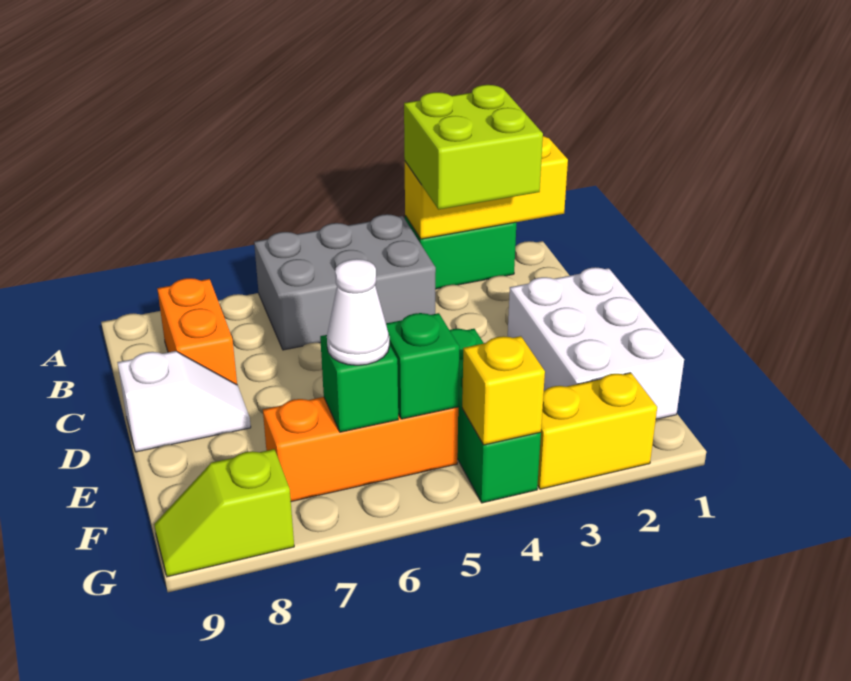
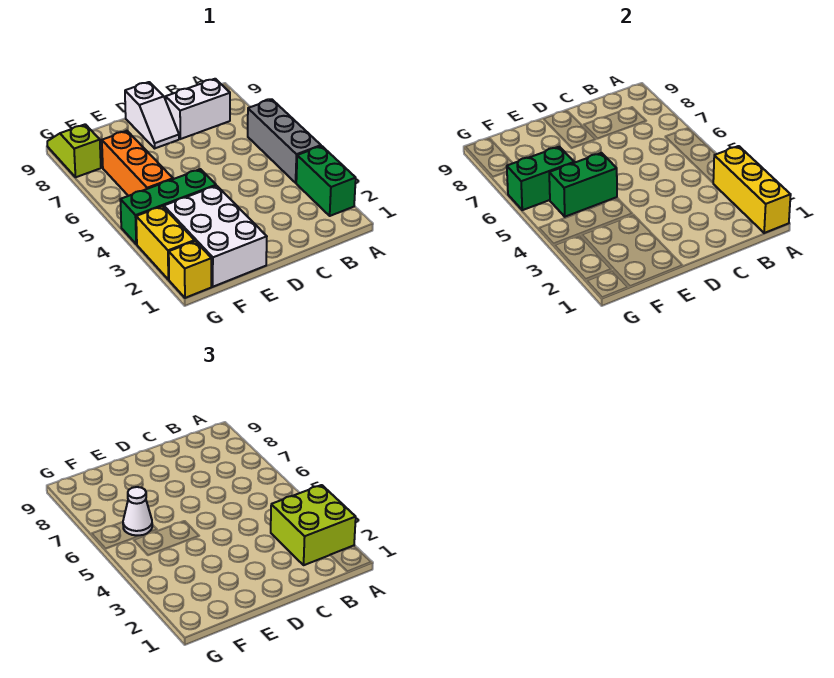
grey brick A4:B6 level 1 -> grey brick A4:A6 level 1
orange brick B8:C8 level 1 -> white brick B8:C8 level 1
white brick D1:F2 level 1 -> white brick E1:F3 level 1
green brick F5 level 2 -> green brick E5:F5 level 2
green brick F6 level 2 -> green brick F6:G6 level 2
yellow brick G4 level 2 -> yellow brick G1 level 1

